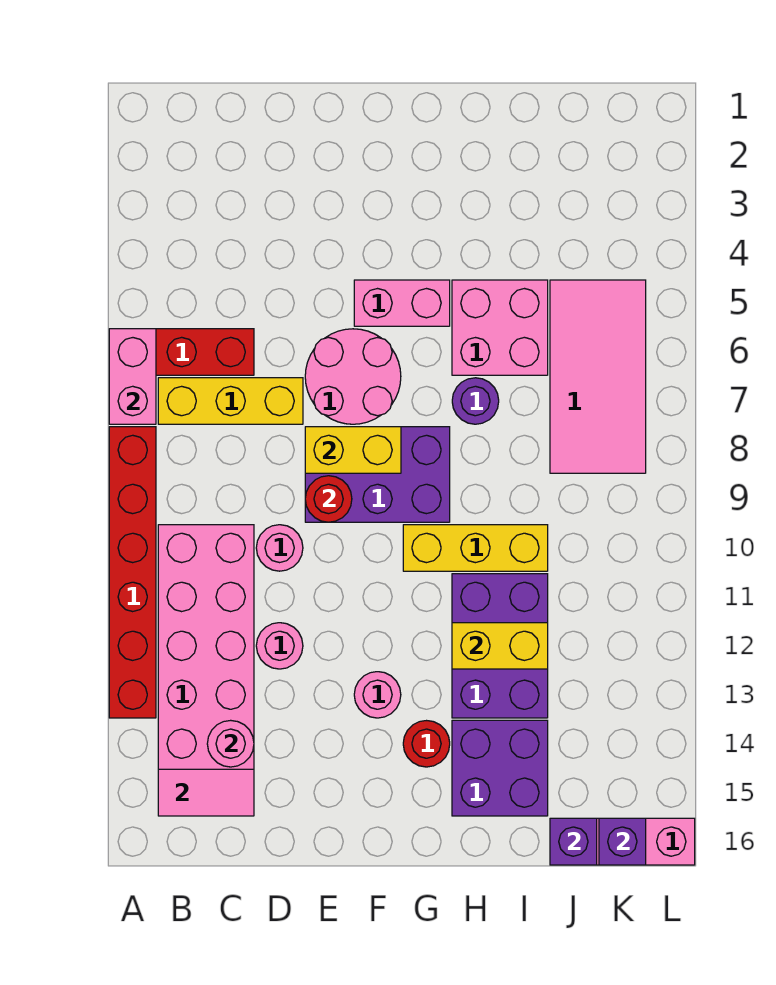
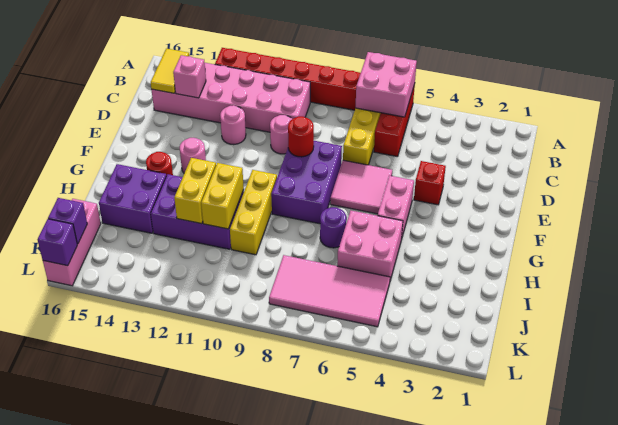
pink brick A6:A7 level 2 -> pink brick A6:B7 level 2
pink tile B15:C15 level 2 -> yellow tile B15:C15 level 2
pink round brick C14 level 2 -> pink brick C14 level 2
none -> red brick E4 level 1
pink round brick E6:F7 level 1 -> pink tile E6:F7 level 1
yellow brick E8:F8 level 2 -> yellow brick H11:I11 level 2
purple brick J16 level 2 -> purple brick L16 level 2

